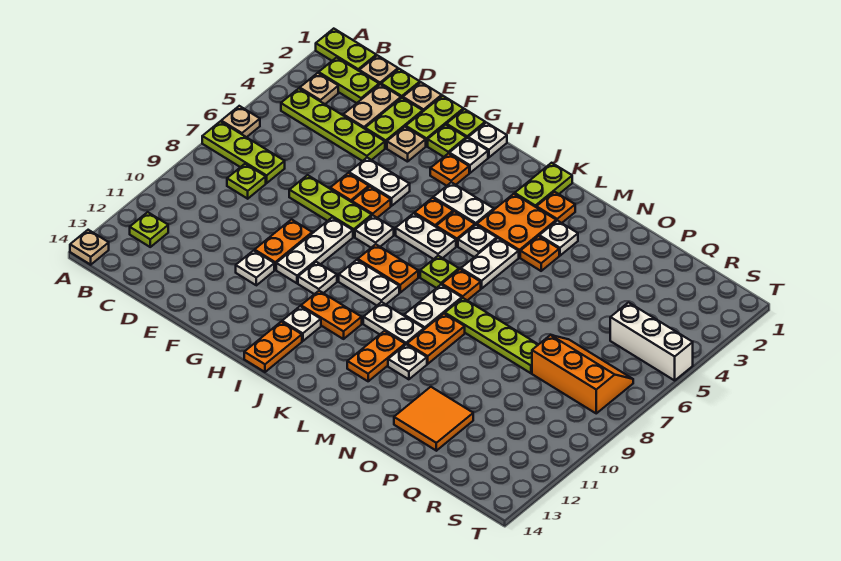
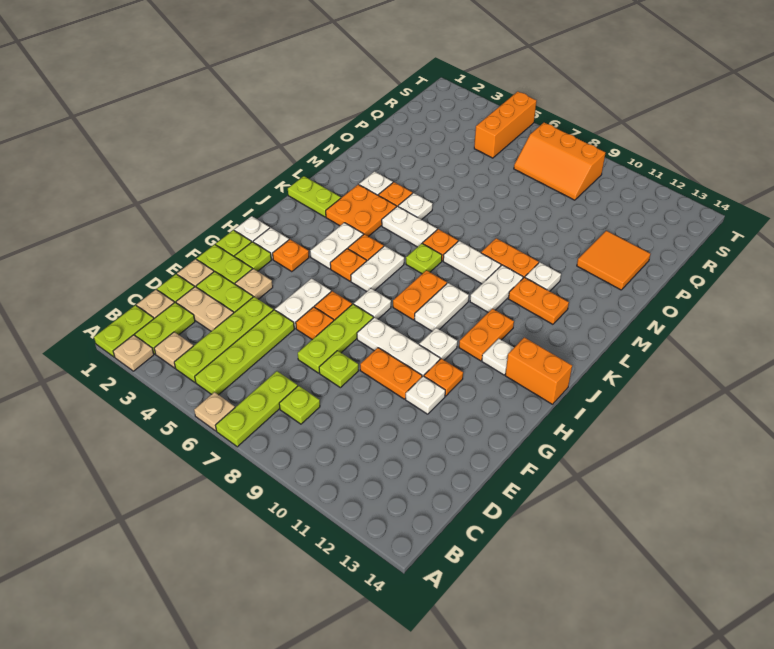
tan plate A14 level 1 -> tan plate A2 level 1
lime plate B12 level 1 -> lime plate E8 level 1
orange plate I13:I14 level 1 -> orange brick I13:I14 level 1
white plate K5 level 1 -> white plate M5 level 1
orange plate L2 level 1 -> orange plate G11 level 1
lime plate M8:P8 level 1 -> lime plate B5:E5 level 1
orange slope Q7:S8 level 1 top 8 -> orange slope R7:S9 level 1 top S
white brick R5:T5 level 1 -> orange brick R5:T5 level 1

